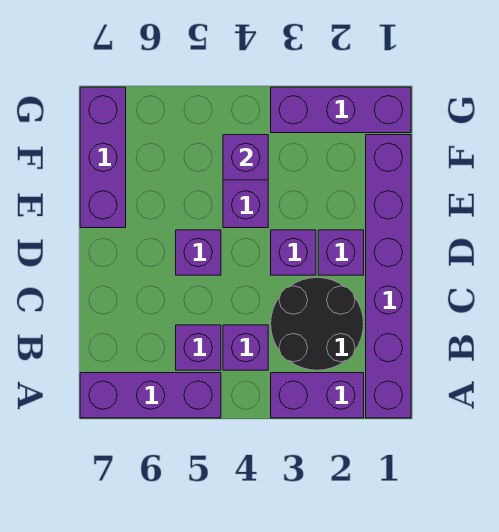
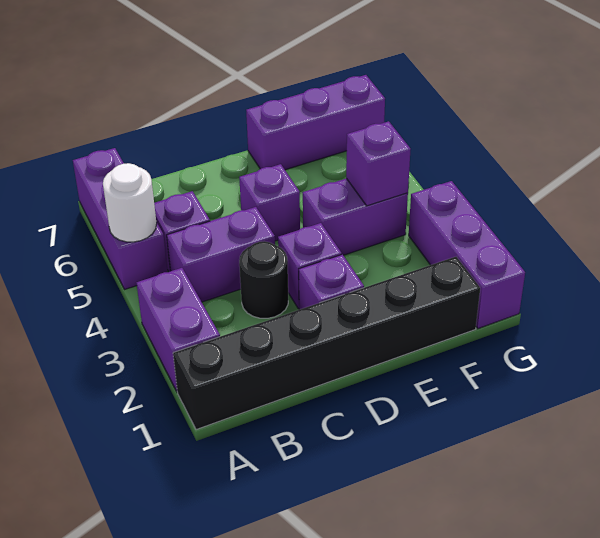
purple brick A1:F1 level 1 -> black brick A1:F1 level 1
none -> white round brick A5 level 2
black round brick B2:C3 level 1 -> black round brick C3 level 1
purple brick B4 level 1 -> purple brick B4:C4 level 1

